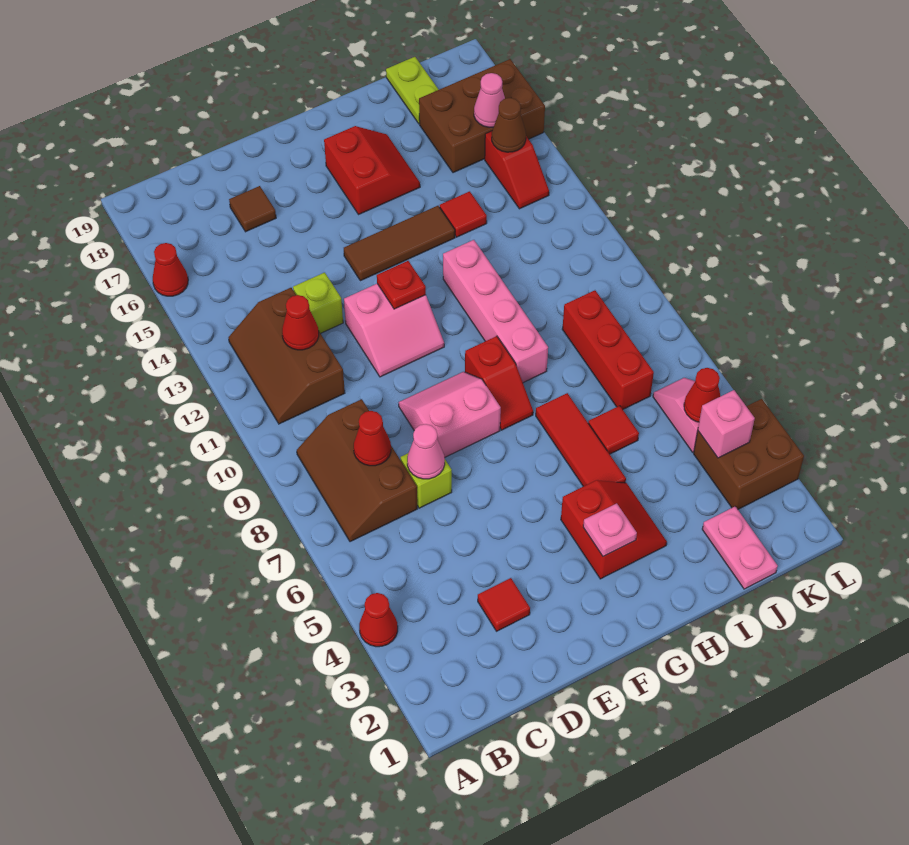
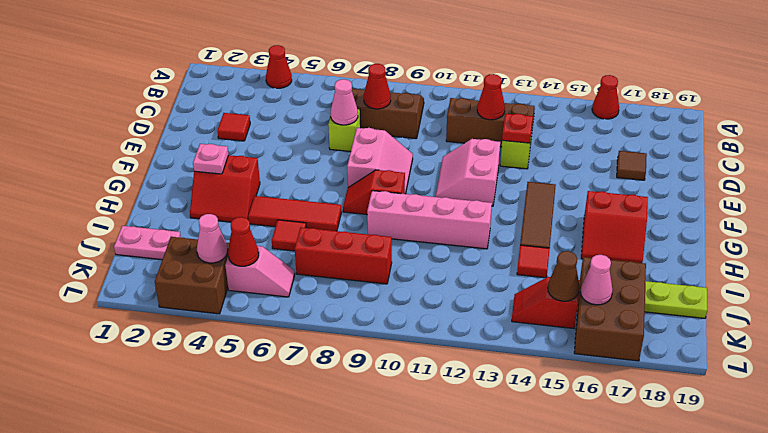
red plate F12 level 2 -> red plate D13 level 2
pink brick K4 level 2 -> pink cone K4 level 2

